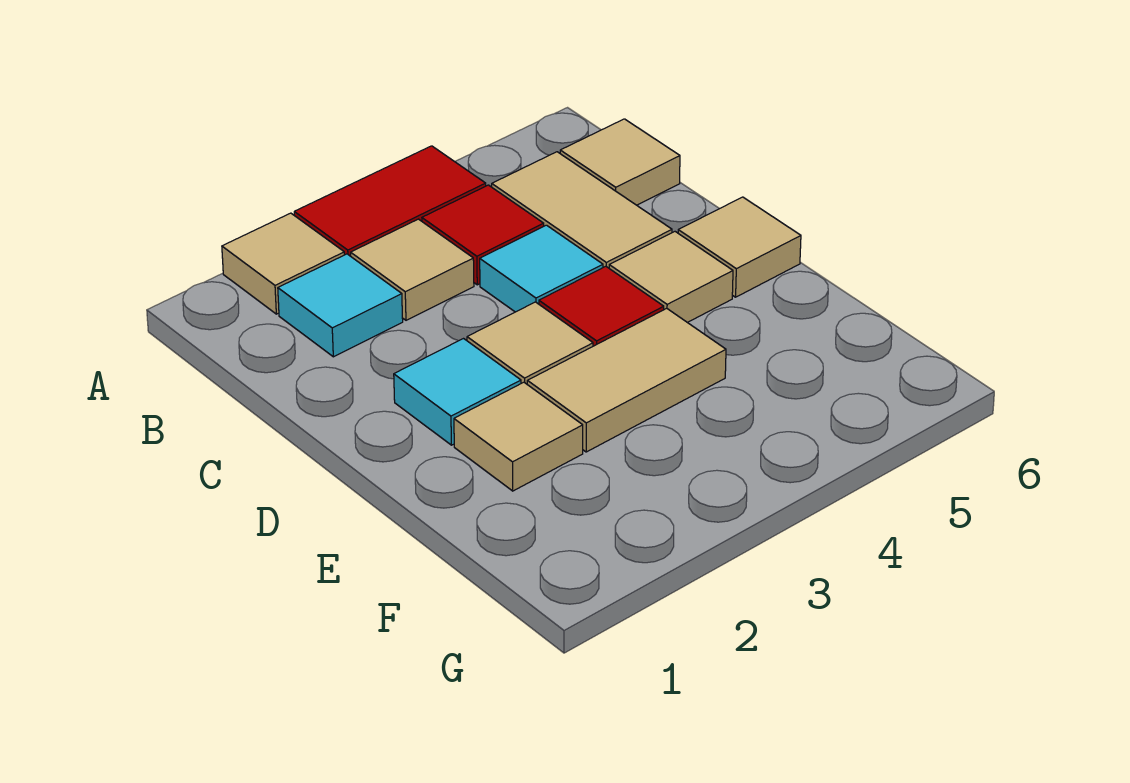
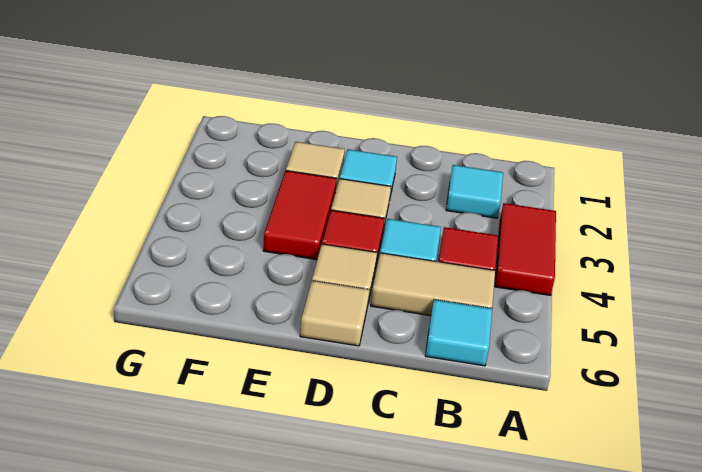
tan tile A2 level 1 -> none
tan tile B3 level 1 -> none
tan tile B6 level 1 -> cyan tile B6 level 1
tan tile E3:E4 level 1 -> red tile E3:E4 level 1

